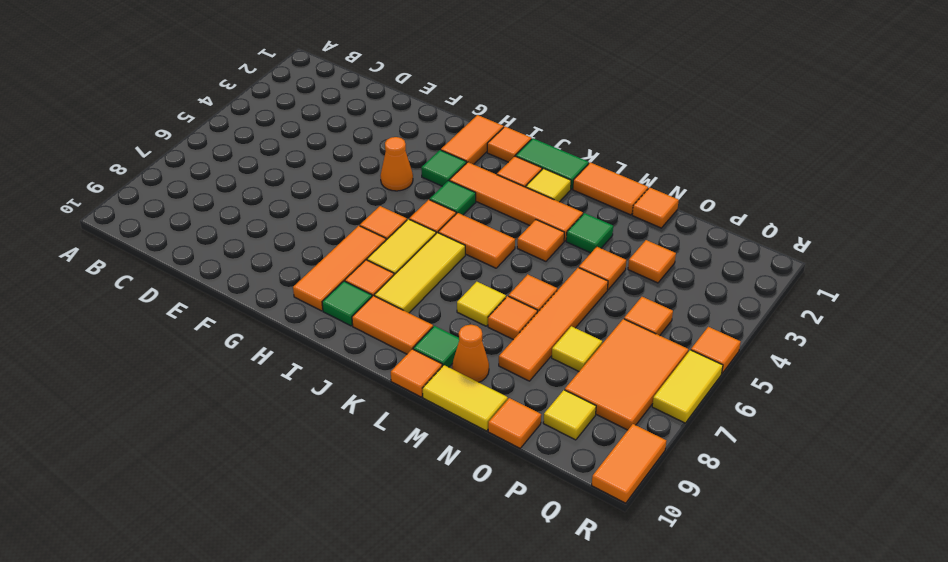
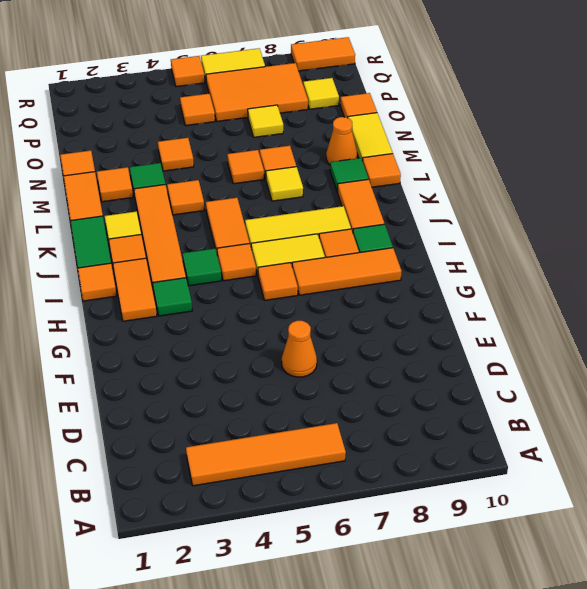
orange cone G4 level 1 -> orange cone E6 level 1
orange tile H1:H2 level 1 -> orange tile H2:I2 level 1
orange tile N5:N8 level 1 -> orange tile B3:B6 level 1
orange tile O3 level 1 -> orange tile M2 level 1

